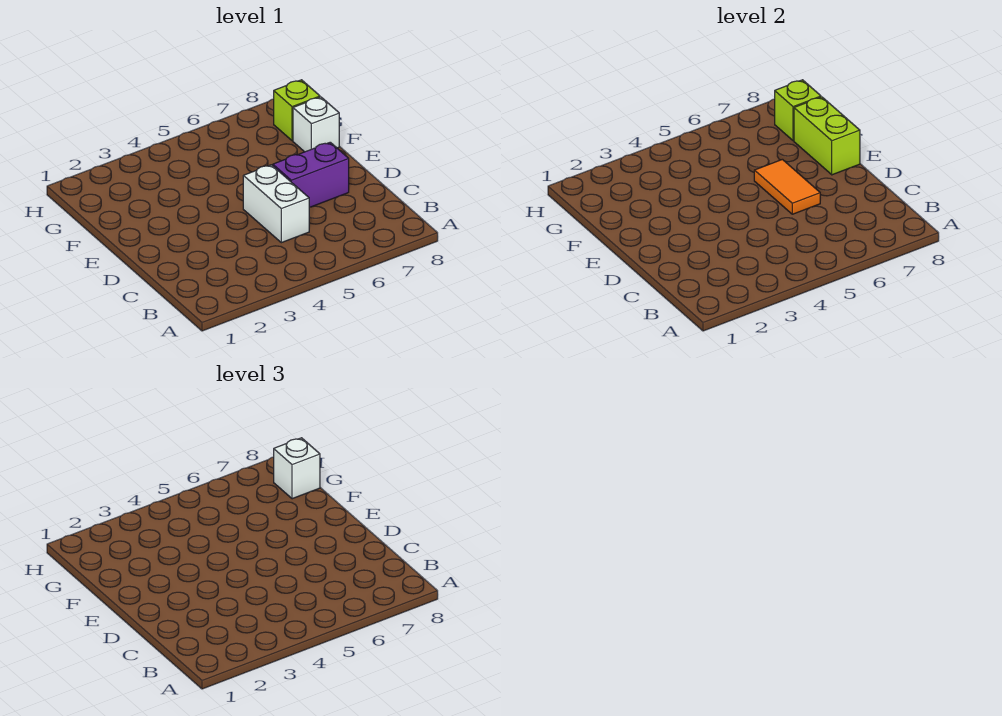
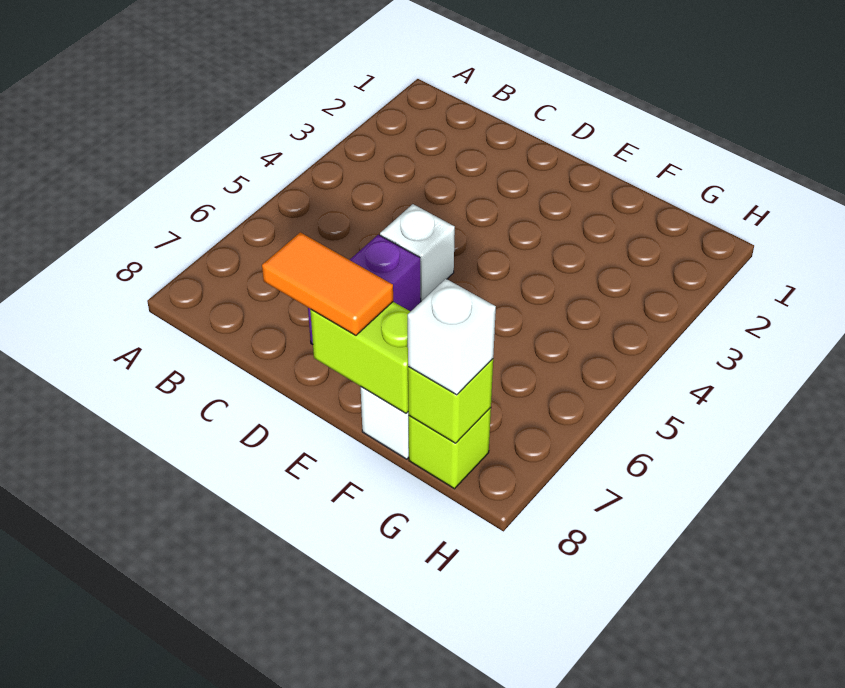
white brick C5:D5 level 1 -> white brick D5 level 1
orange tile D6:E6 level 2 -> orange tile D8:E8 level 3

